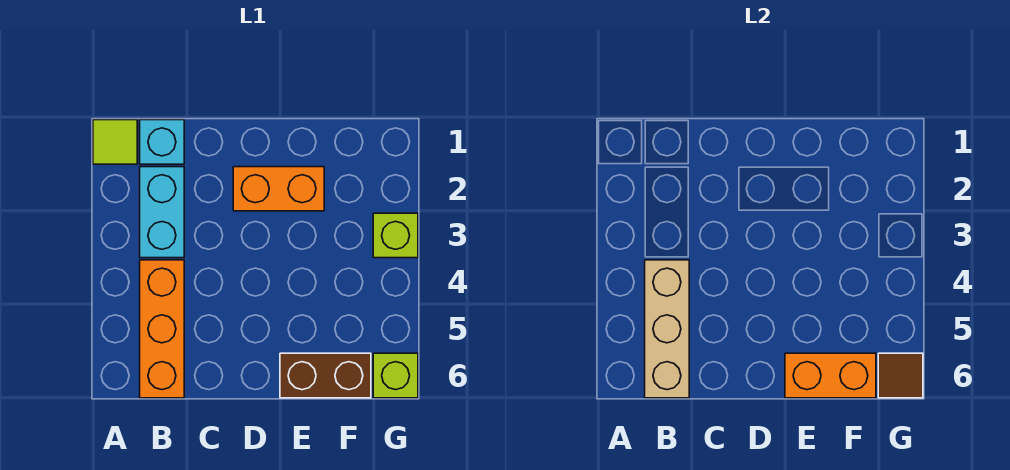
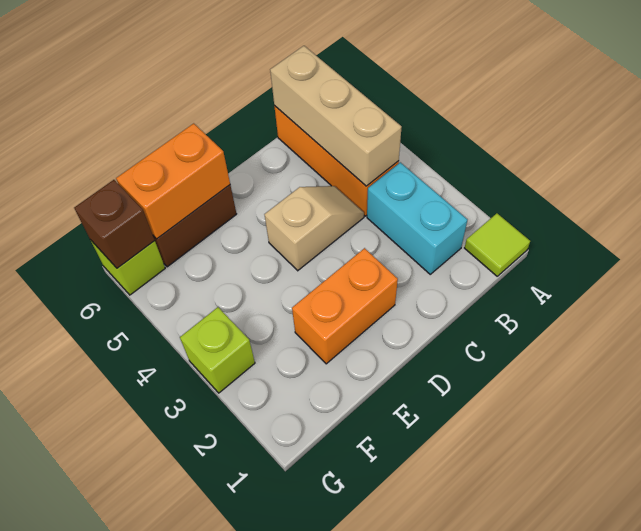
cyan brick B1 level 1 -> none
none -> tan slope C4:D4 level 1 top D
brown tile G6 level 2 -> brown brick G6 level 2

